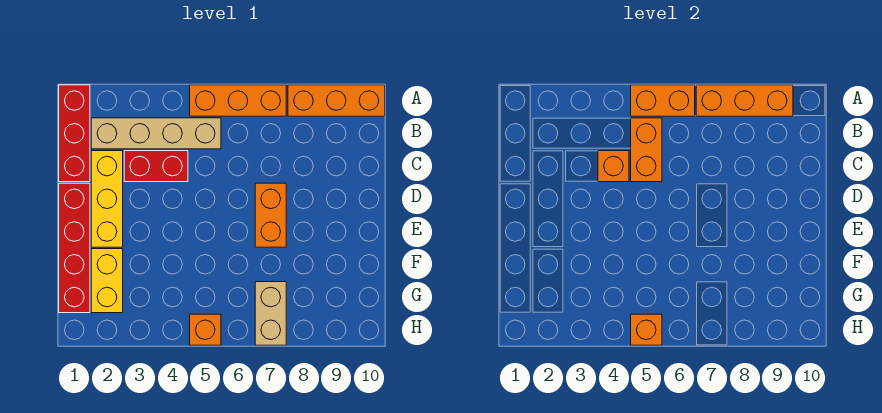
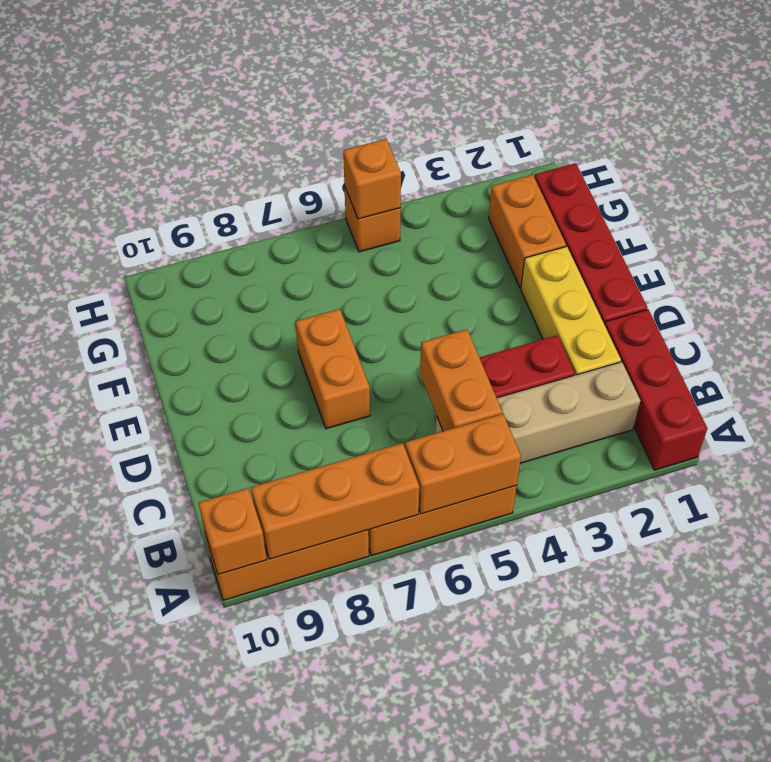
orange brick C4 level 2 -> orange brick A10 level 2
yellow brick F2:G2 level 1 -> orange brick F2:G2 level 1
tan brick G7:H7 level 1 -> none

